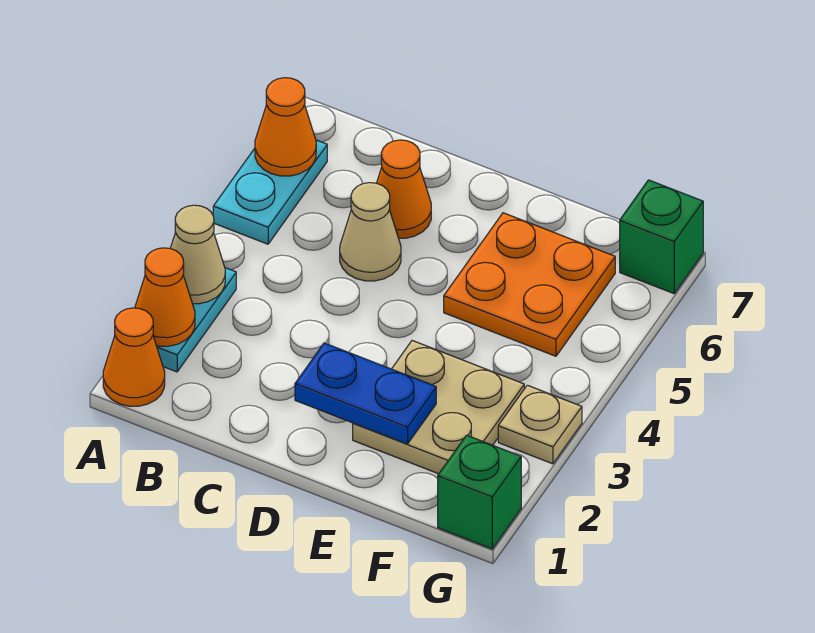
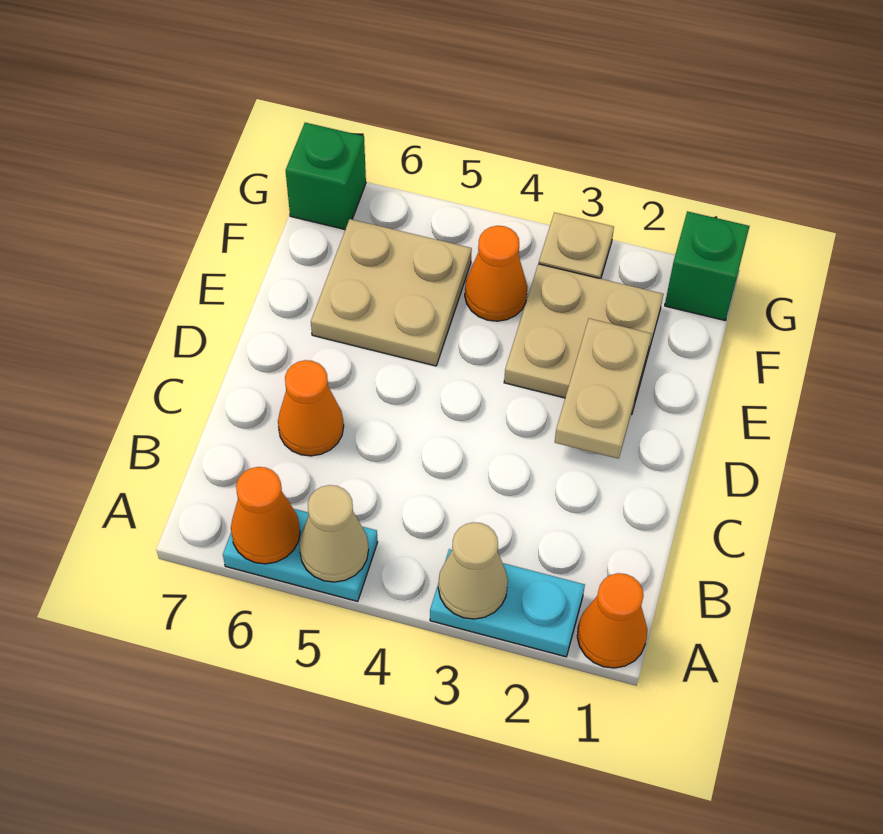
orange cone A2 level 2 -> orange cone F4 level 1
tan cone C5 level 1 -> tan cone A5 level 2
blue plate D2:E2 level 2 -> tan plate D2:E2 level 2
orange plate E5:F6 level 1 -> tan plate E5:F6 level 1

